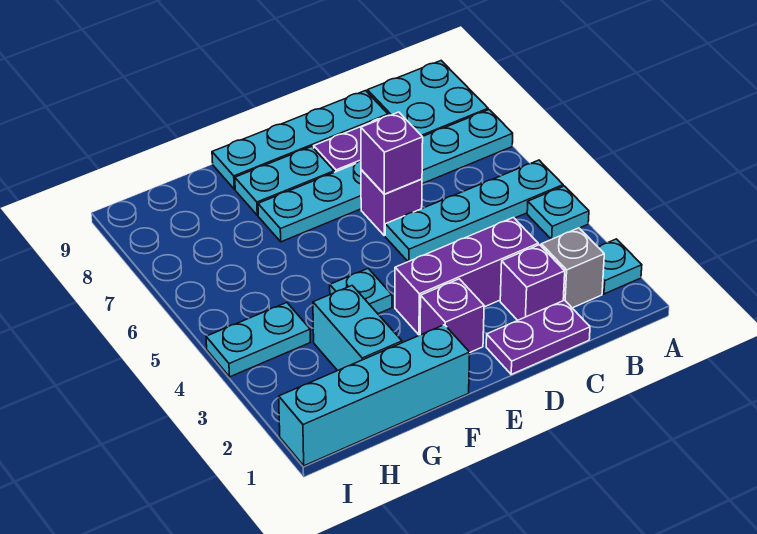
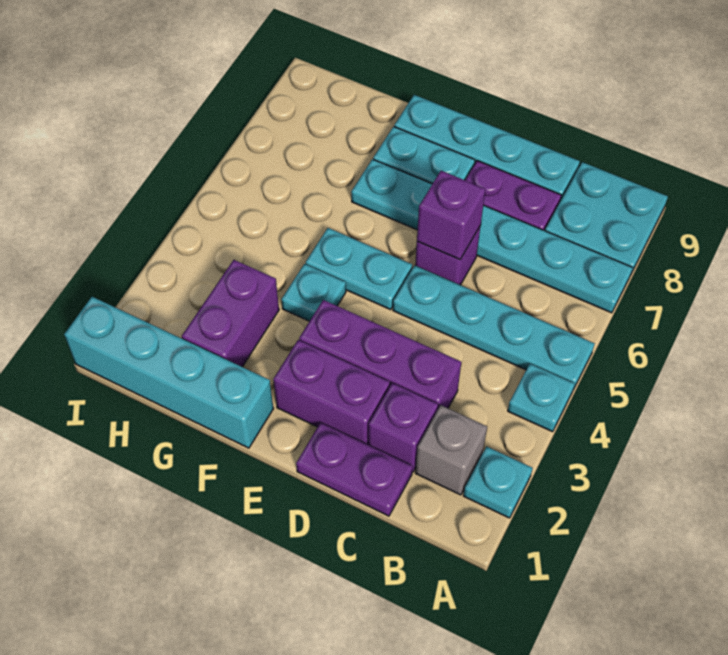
purple brick E2 level 1 -> purple brick D2:E2 level 1
cyan brick G2:G3 level 1 -> purple brick G2:G3 level 1
cyan plate H4:I4 level 1 -> cyan plate E5:F5 level 1

